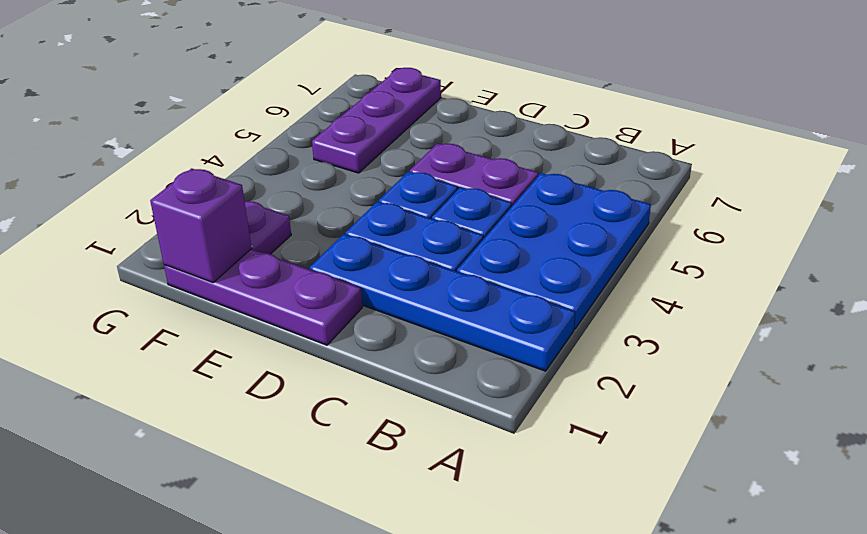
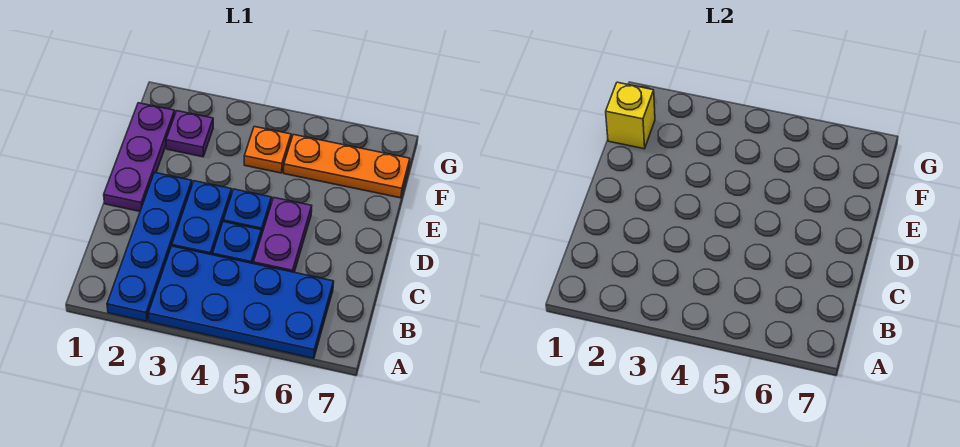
blue plate A3:B5 level 1 -> blue plate A3:B6 level 1
purple brick F1 level 2 -> yellow brick F1 level 2
none -> orange plate F4 level 1
purple plate F5:F7 level 1 -> orange plate F5:F7 level 1

